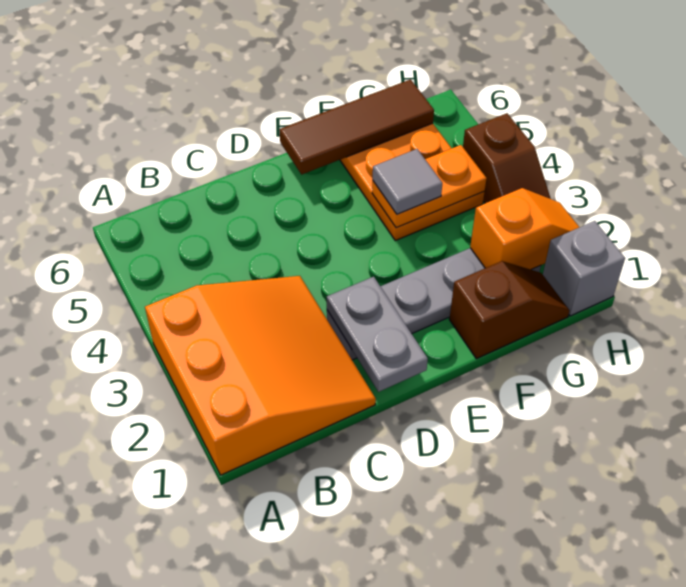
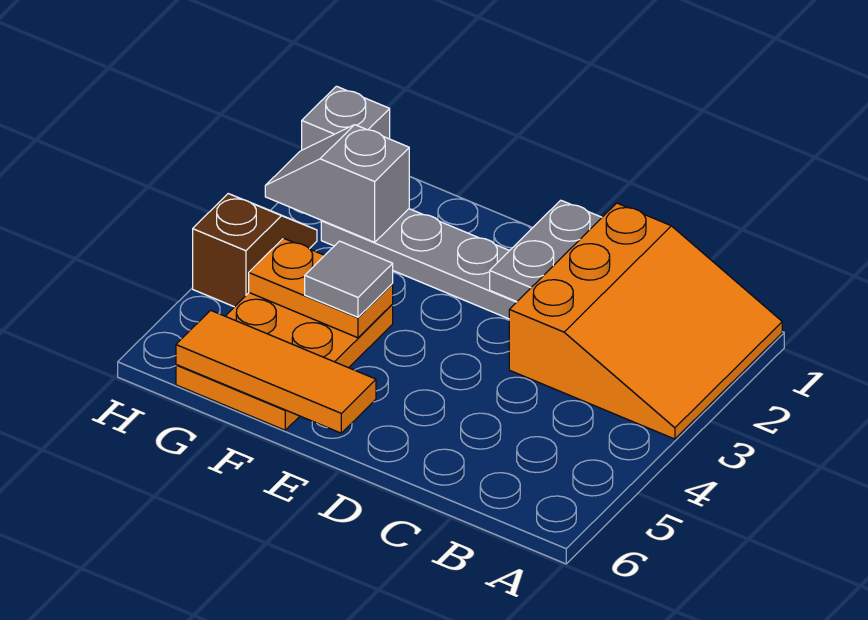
orange slope A1:C3 level 1 top A -> orange slope A1:C3 level 1 top C
brown tile E6:G6 level 2 -> orange tile E6:G6 level 2
brown slope F1:G1 level 1 top F -> none
orange slope G2:H2 level 2 top G -> grey slope G2:H2 level 2 top G

